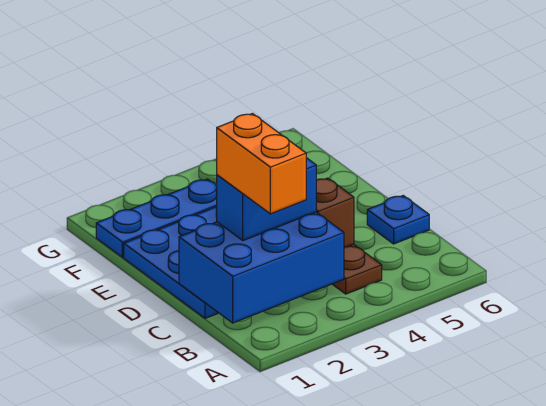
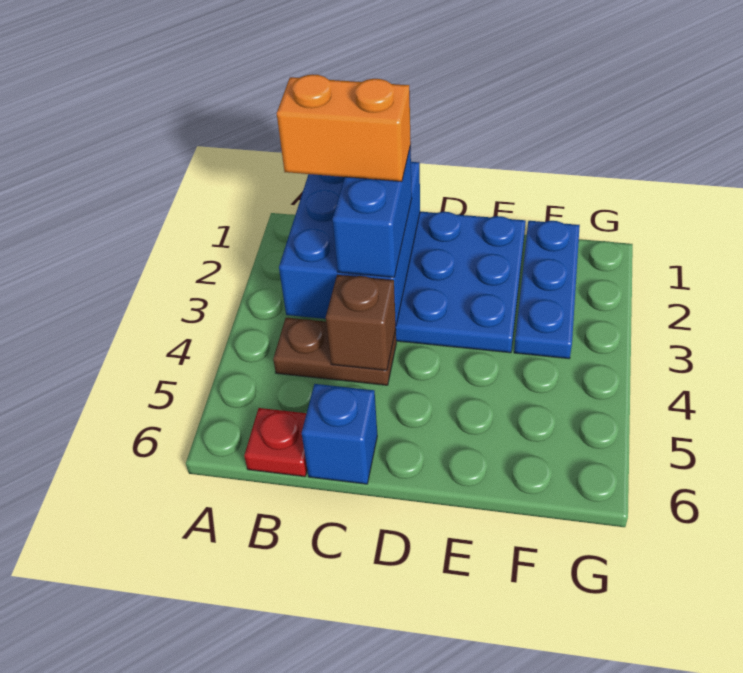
none -> red plate B6 level 1
blue plate C6 level 1 -> blue brick C6 level 1

